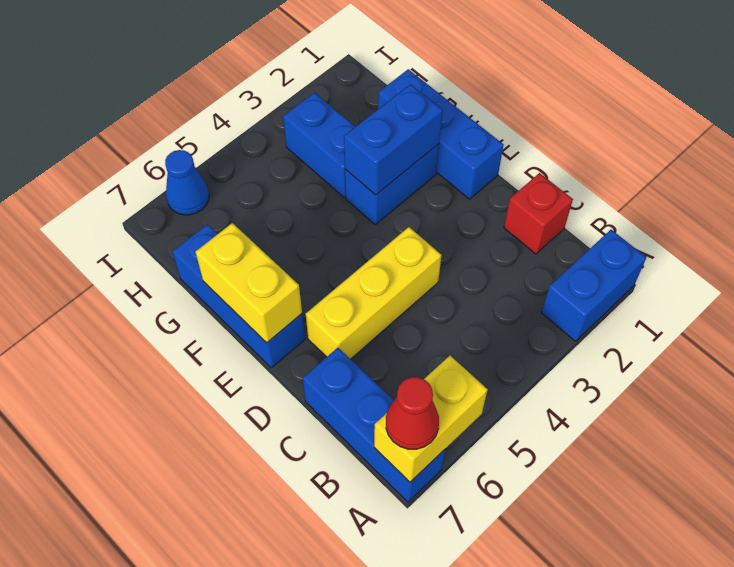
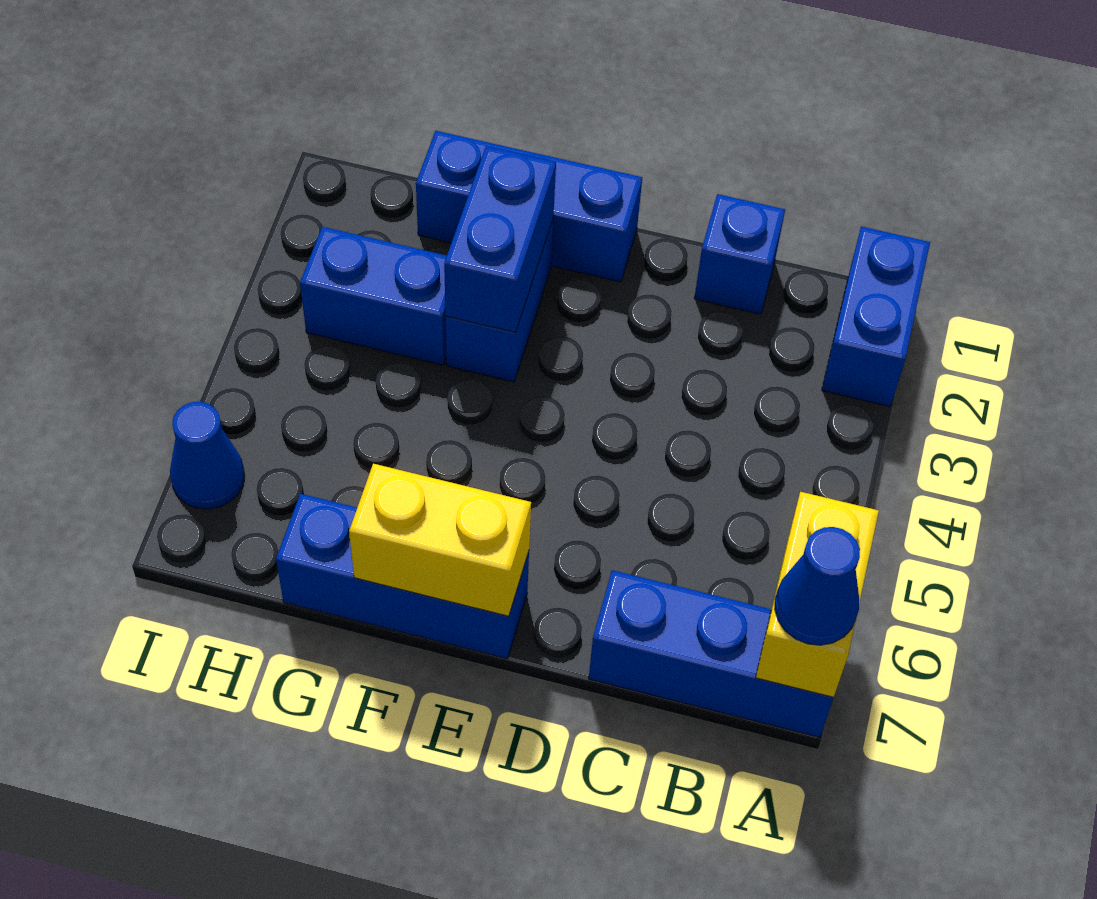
red cone A7 level 3 -> blue cone A7 level 3
red brick C1 level 1 -> blue brick C1 level 1
yellow brick D4:D6 level 1 -> none

